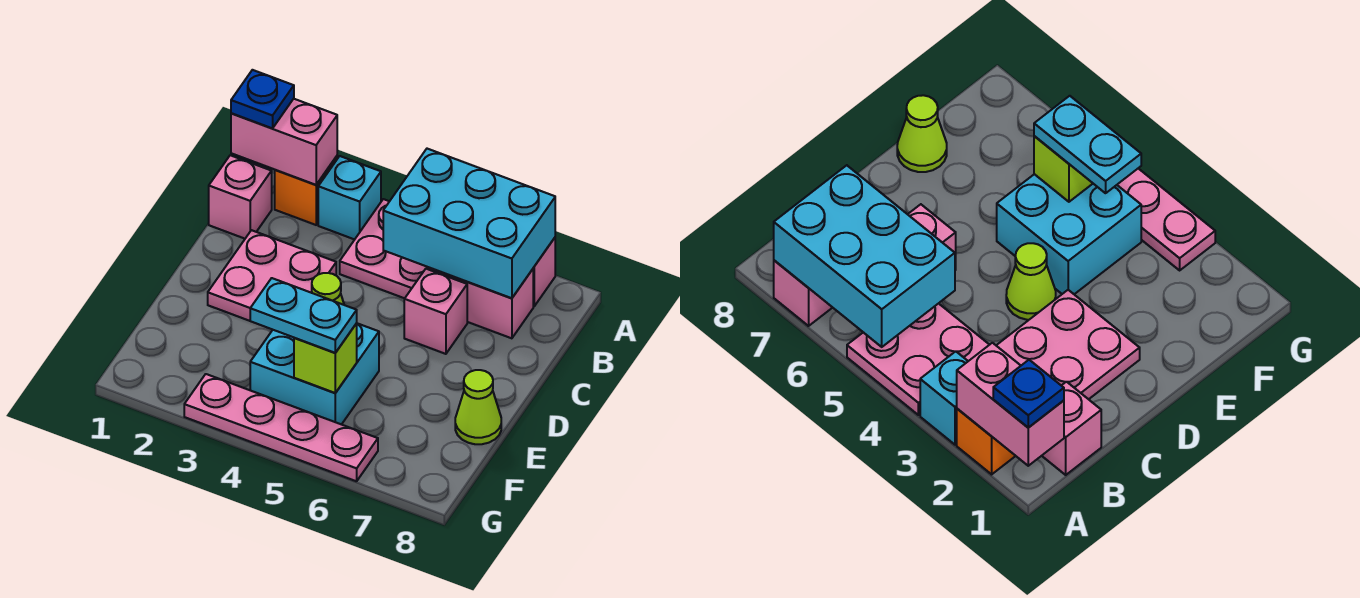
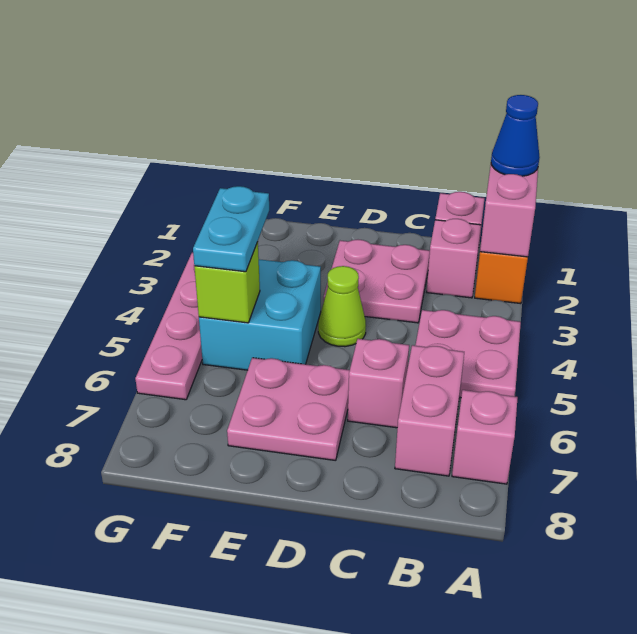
blue plate A1 level 3 -> blue cone A1 level 3
cyan brick A3 level 1 -> none
cyan brick A5:B7 level 2 -> none
none -> pink brick B2 level 1
none -> pink plate D6:E7 level 1
lime cone E8 level 1 -> none

